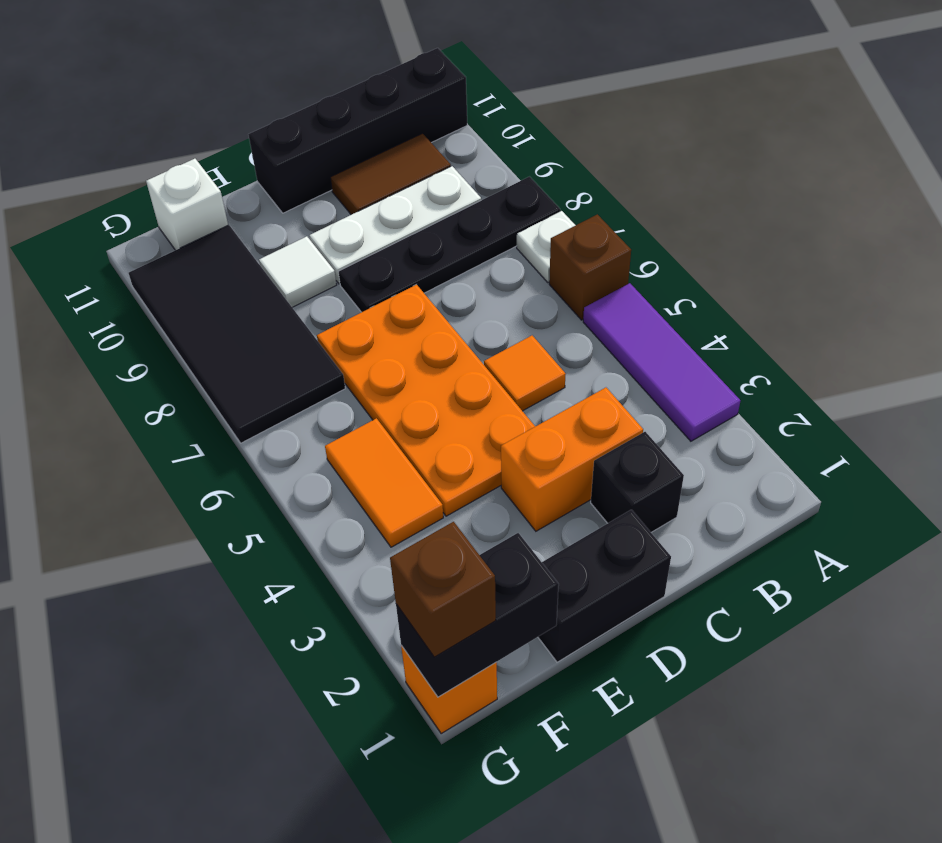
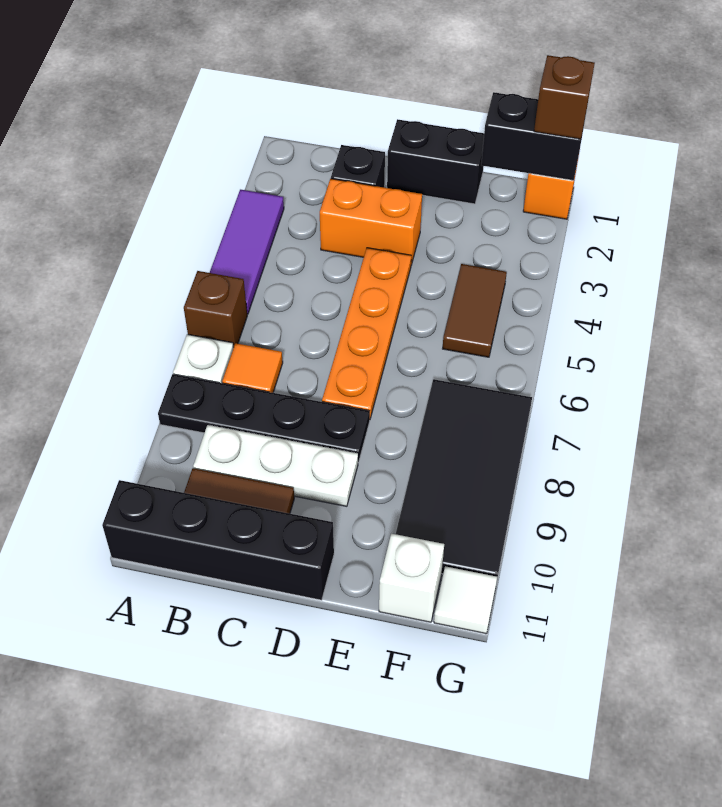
orange tile C5 level 1 -> orange tile B7 level 1
orange plate D4:E7 level 1 -> orange plate D4:D7 level 1
white tile E9 level 1 -> white tile G11 level 1
orange tile F4:F5 level 1 -> brown tile F4:F5 level 1

